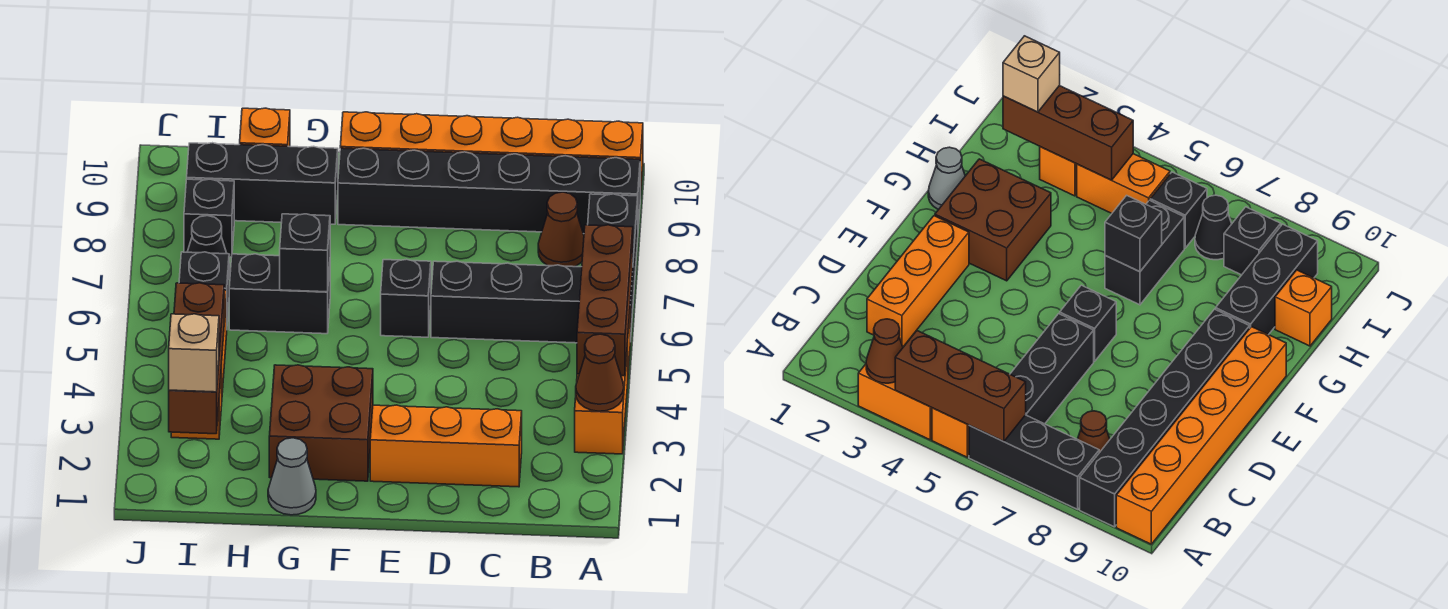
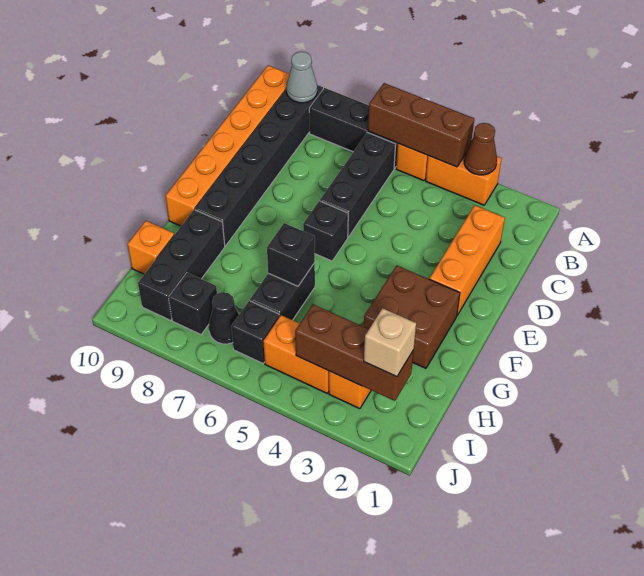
brown cone B8 level 1 -> none
grey cone G1 level 1 -> grey cone A9 level 2

